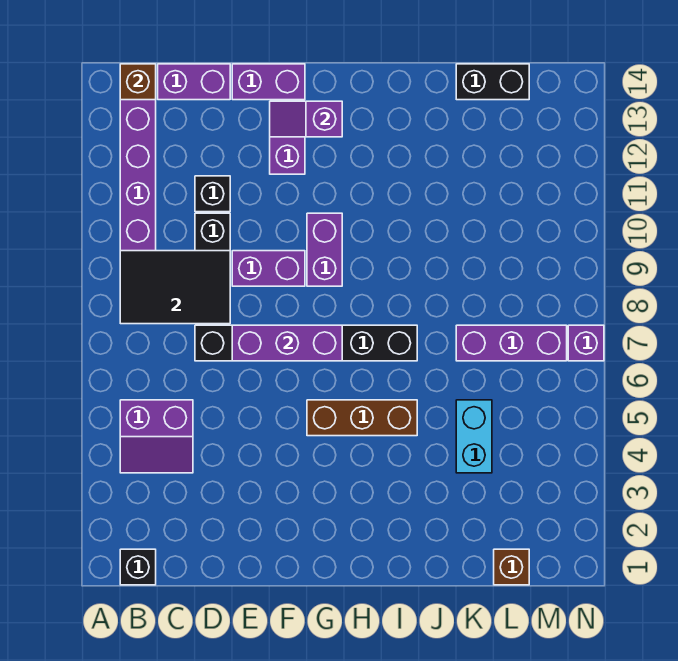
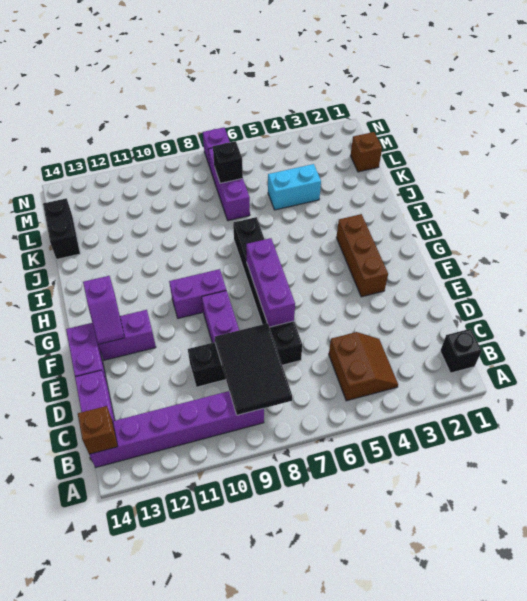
purple slope B4:C5 level 1 top 5 -> brown slope B4:C5 level 1 top 5
black brick D11 level 1 -> black brick L7 level 2
brown brick G5:I5 level 1 -> brown brick F3:H3 level 1

